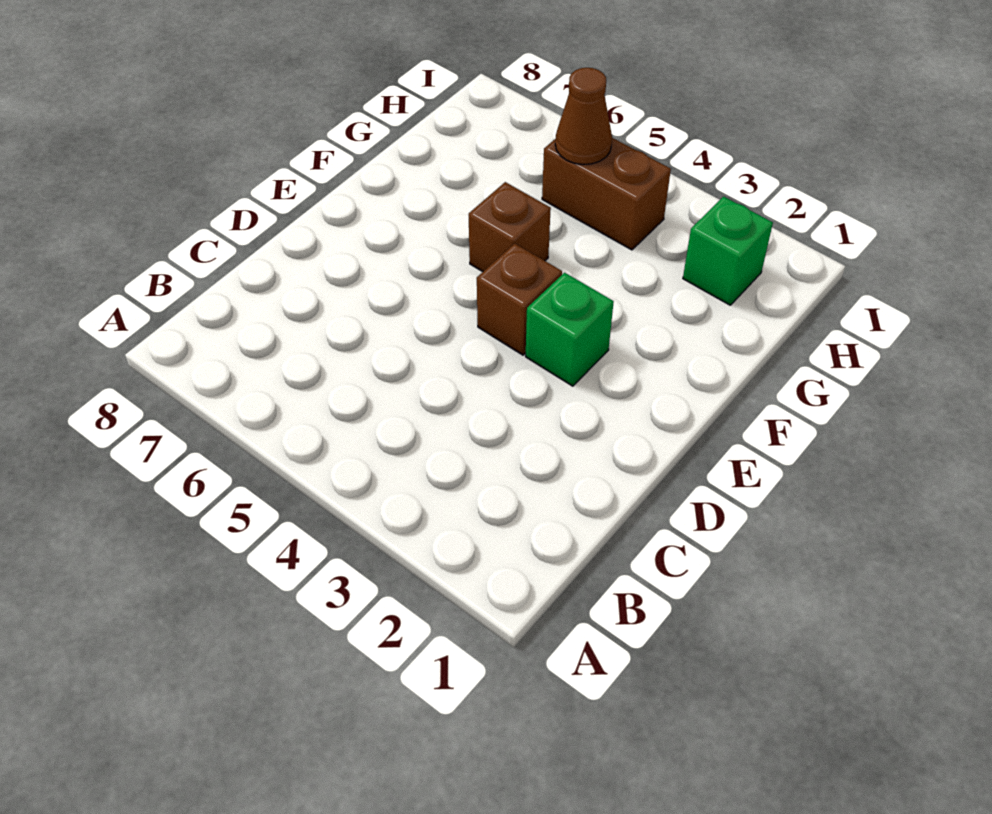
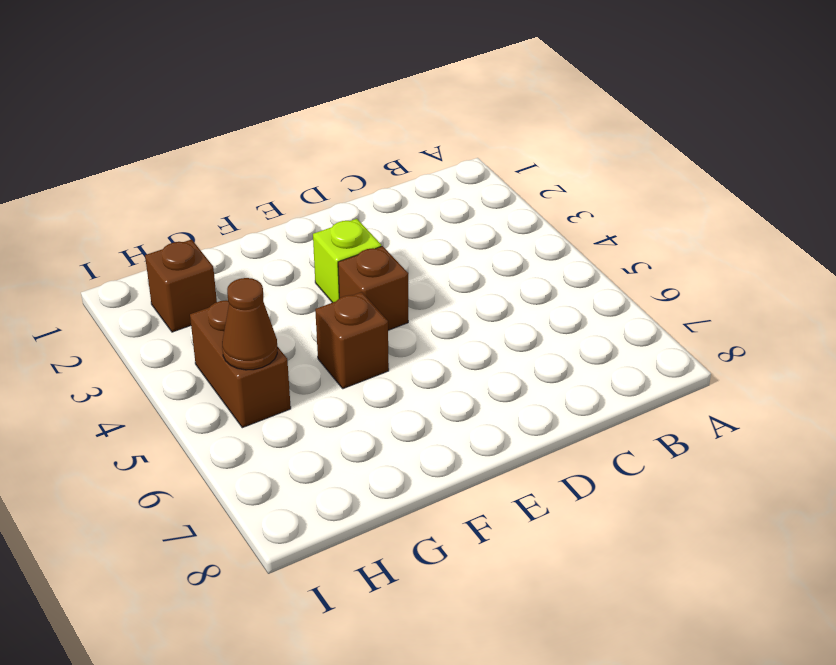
green brick E3 level 1 -> lime brick E3 level 1
green brick H2 level 1 -> brown brick H2 level 1

